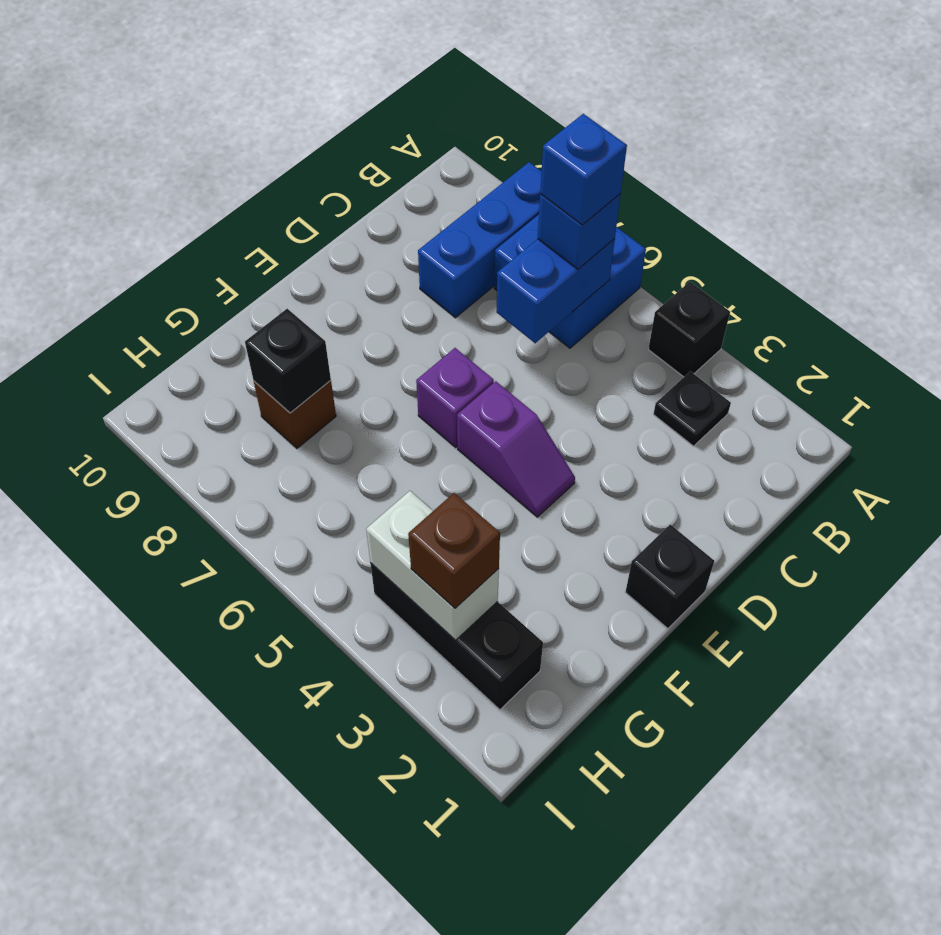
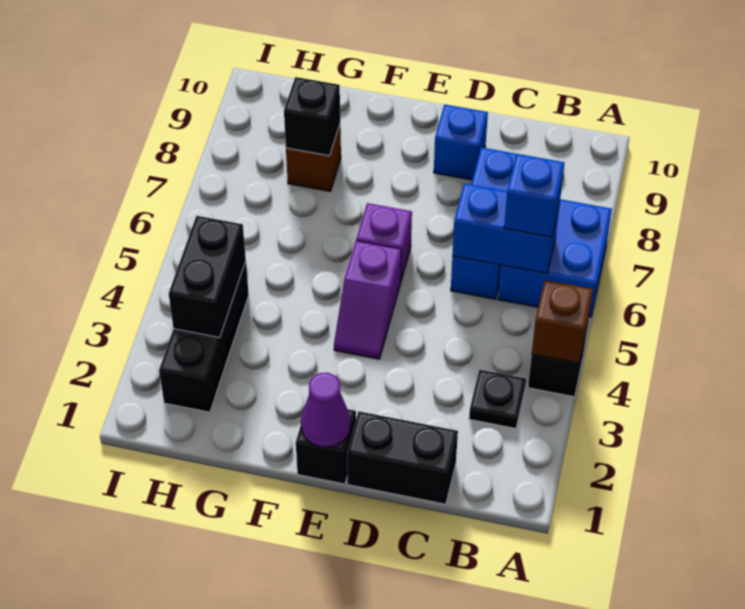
blue brick A8:C8 level 1 -> blue brick C6:C8 level 1
blue brick B6 level 4 -> blue brick D9 level 1
none -> black brick C1:D1 level 1
none -> purple cone E1 level 2
white brick H3:H4 level 2 -> black brick H3:H4 level 2
brown brick H3 level 3 -> brown brick A4 level 2

